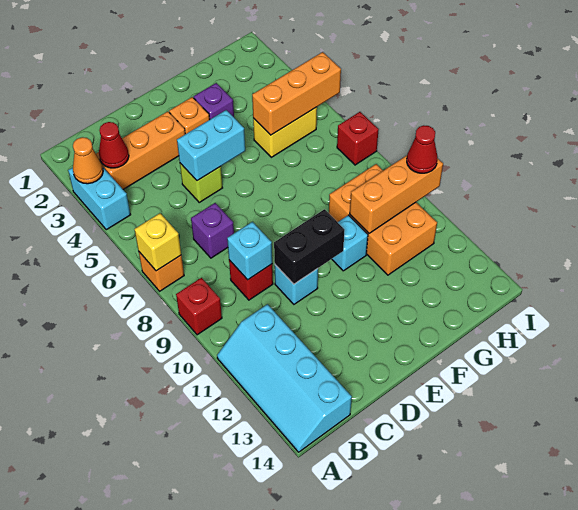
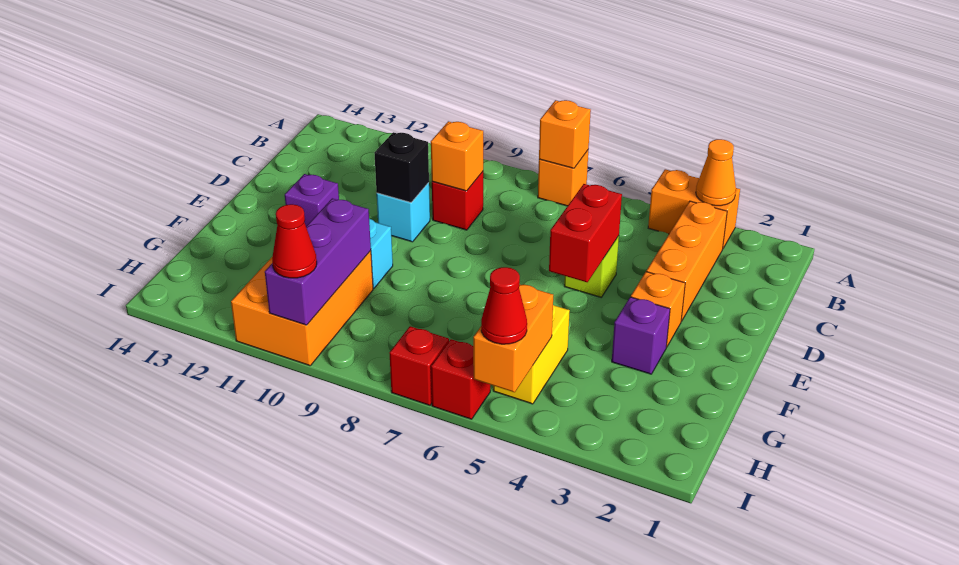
cyan brick A3:A4 level 1 -> orange brick A3:A4 level 1
yellow brick A7 level 2 -> orange brick A7 level 2
red brick A9 level 1 -> red brick I6 level 1
cyan slope A11:B14 level 1 top B -> none
red cone B3 level 2 -> red cone I5 level 3
purple brick C7 level 1 -> purple brick E12 level 1
cyan brick C9 level 2 -> orange brick C9 level 2
cyan brick D5:E5 level 2 -> red brick D5:E5 level 2
black brick D10:E10 level 2 -> black brick D10 level 2
orange brick G5:I5 level 2 -> orange brick H5:I5 level 2
orange brick G9:H11 level 1 -> orange brick G10:I11 level 1
orange brick G10:I10 level 2 -> purple brick G10:I10 level 2

